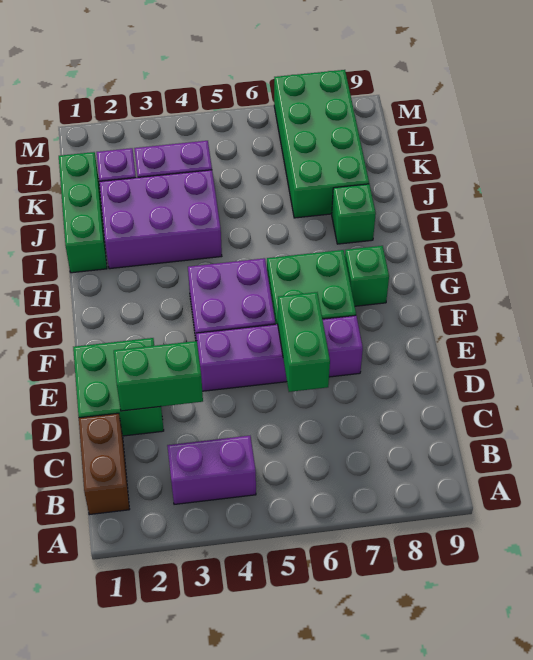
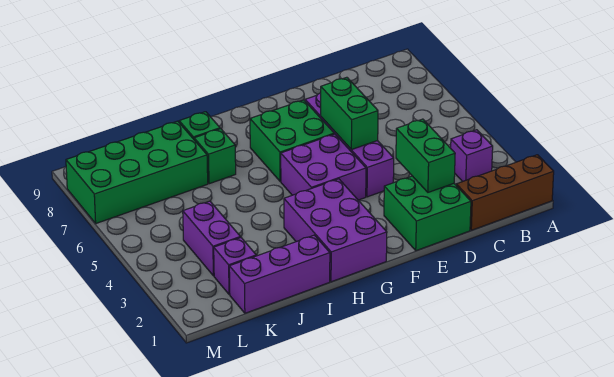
brown brick B1:C1 level 1 -> brown brick A1:C1 level 1
purple brick B3:B4 level 1 -> purple brick B3 level 1
green brick D6:E6 level 2 -> green brick E5:E6 level 2
green brick G8 level 1 -> green brick I7 level 1
green brick I1:K1 level 1 -> purple brick I1:K1 level 1
purple brick I2:J4 level 1 -> purple brick G1:H3 level 1

